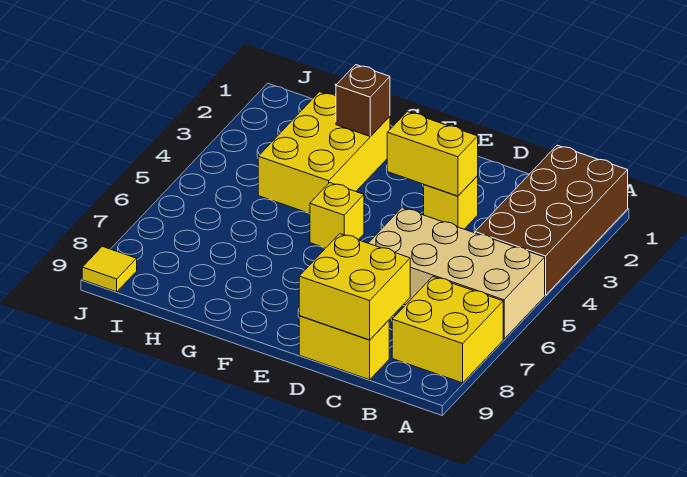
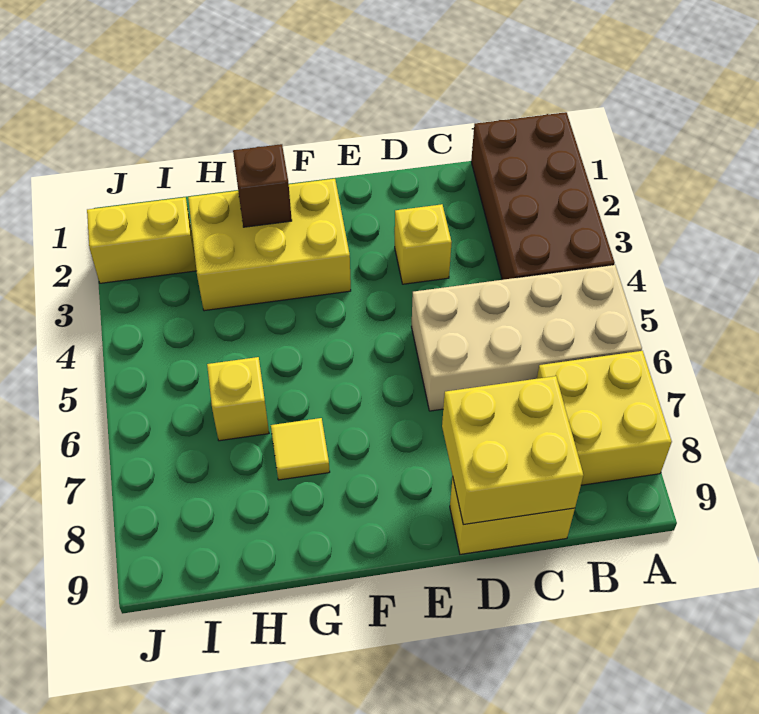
yellow brick D3:E3 level 2 -> yellow brick I2:J2 level 1
yellow brick F5 level 1 -> yellow brick H6 level 1
yellow brick G2:H4 level 1 -> yellow brick F2:H3 level 1
yellow tile J9 level 1 -> yellow tile G7 level 1

